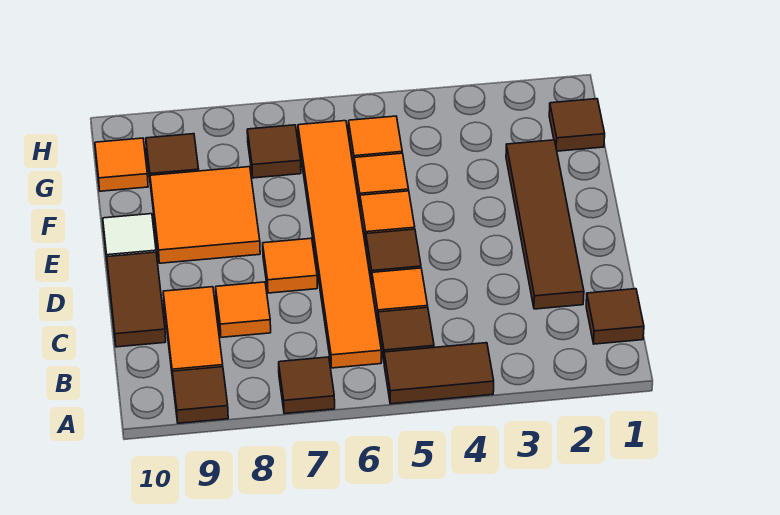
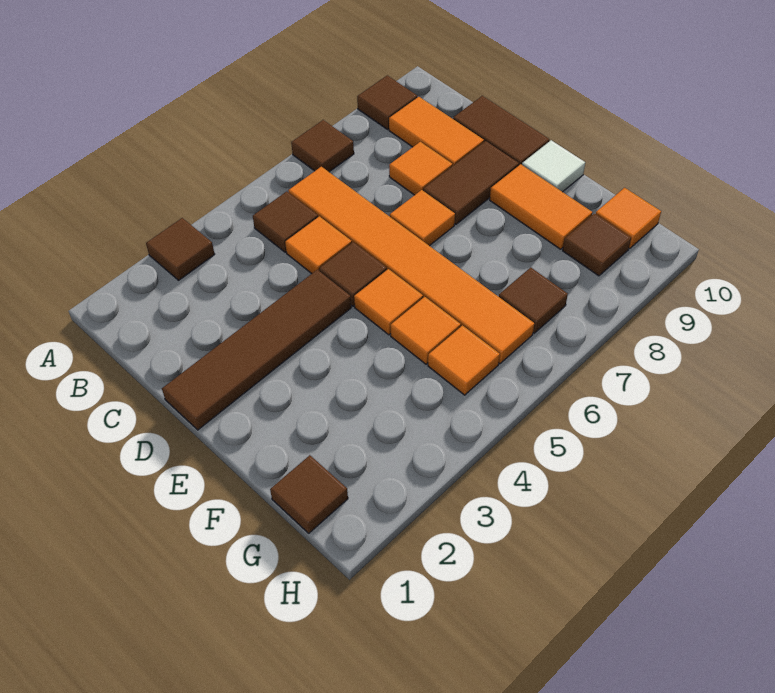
brown tile A4:A5 level 1 -> brown tile D8:D9 level 1
brown tile B1 level 1 -> brown tile A3 level 1
brown tile C2:F2 level 1 -> brown tile D1:D4 level 1
orange tile E8:F9 level 1 -> orange tile E9:F9 level 1

